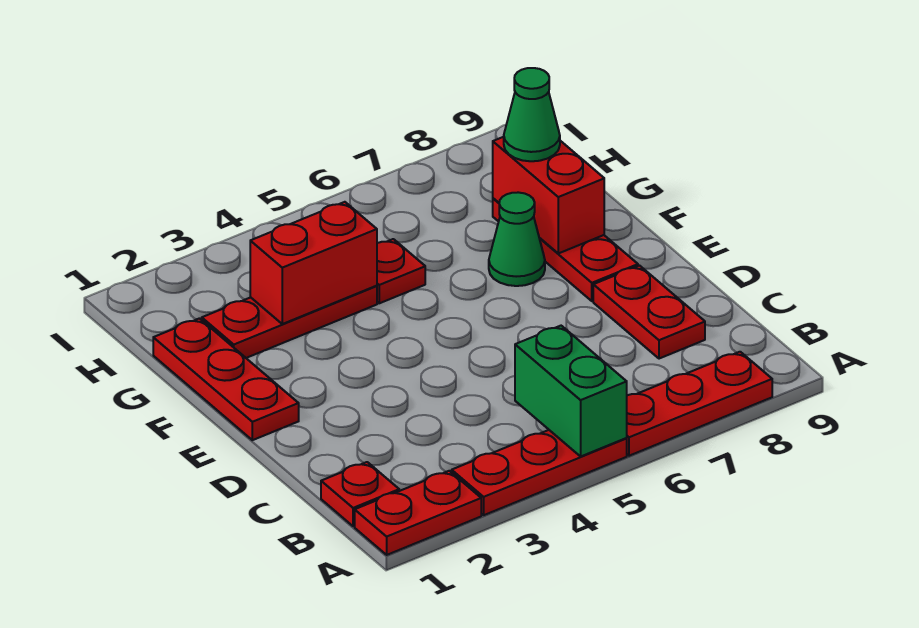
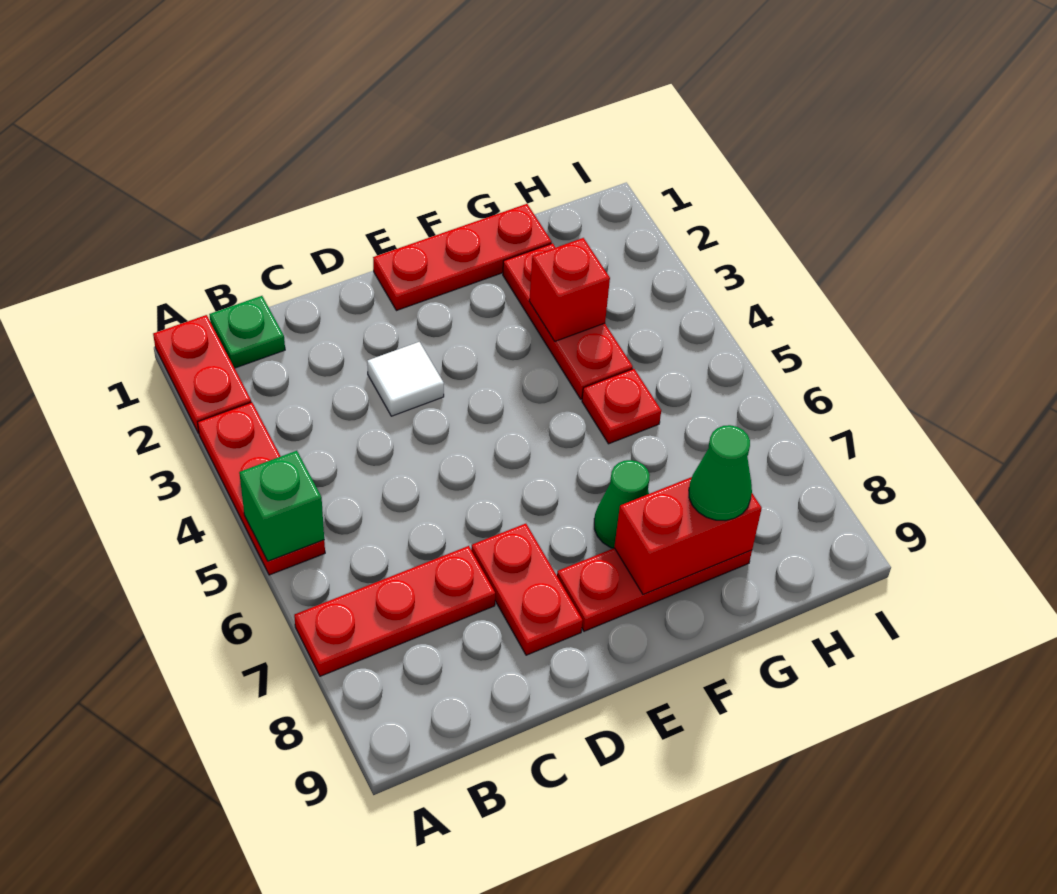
green brick A5:B5 level 2 -> green brick A5 level 2
red plate A6:A8 level 1 -> red plate A7:C7 level 1
red plate B1 level 1 -> green plate B1 level 1
red plate C8:D8 level 1 -> red plate D7:D8 level 1
none -> white tile D3 level 1
red brick G3:G4 level 2 -> red brick G3 level 2

